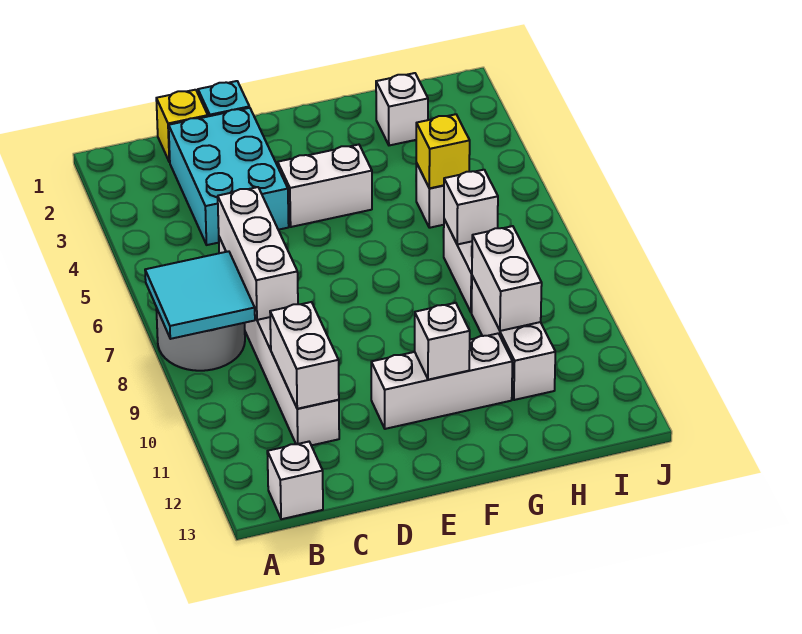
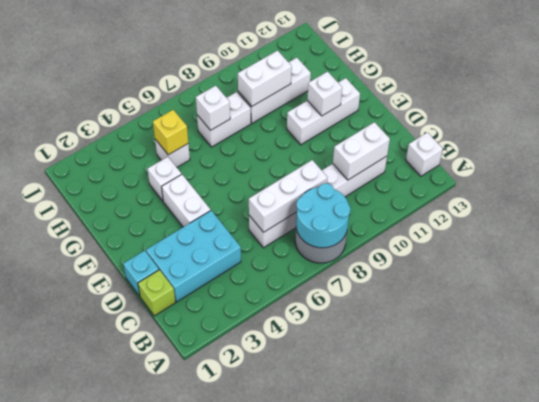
cyan tile A7:B8 level 2 -> cyan round brick A7:B8 level 2
yellow brick C1 level 1 -> lime brick C1 level 1
white brick E11:G11 level 1 -> white brick F10:F12 level 1
white brick H2 level 1 -> white brick G4 level 1

